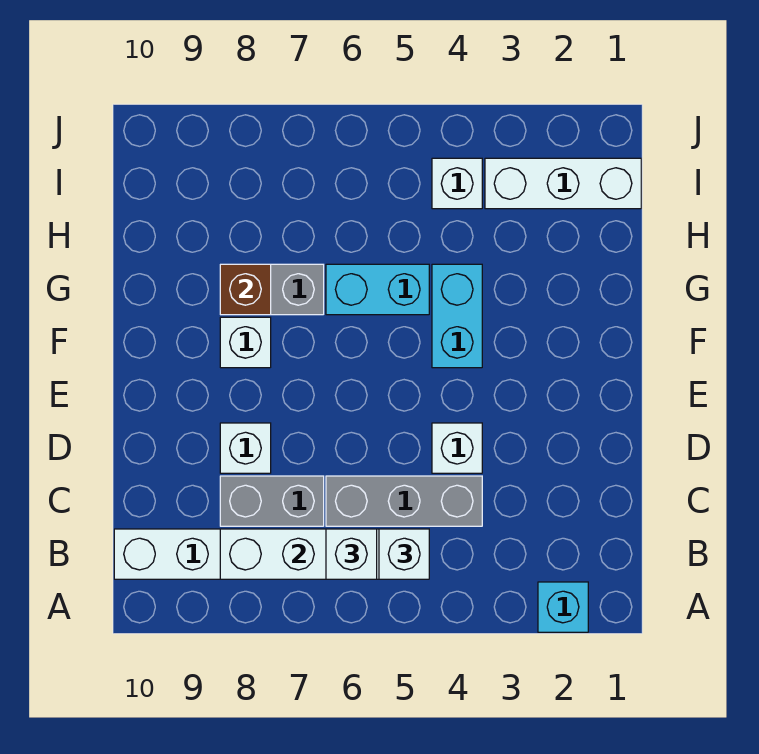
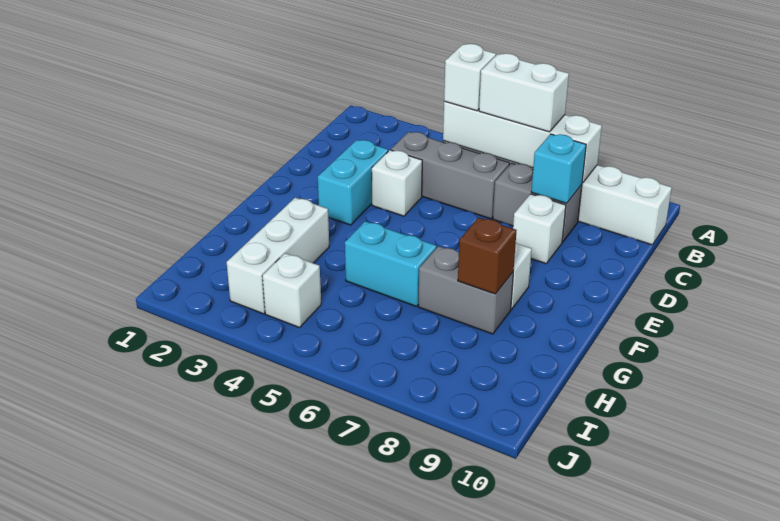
cyan brick A2 level 1 -> cyan brick C8 level 2
white brick B6 level 3 -> white brick B6:B7 level 3
cyan brick F4:G4 level 1 -> cyan brick D3:E3 level 1
white brick I1:I3 level 1 -> white brick G3:I3 level 1

